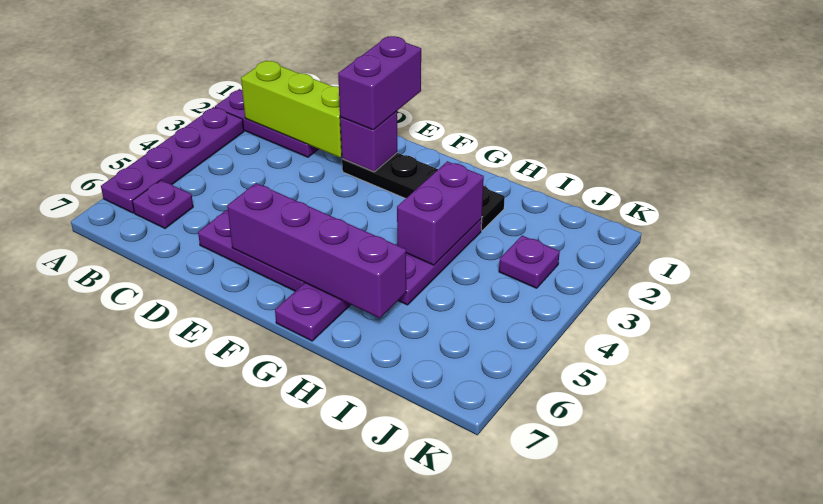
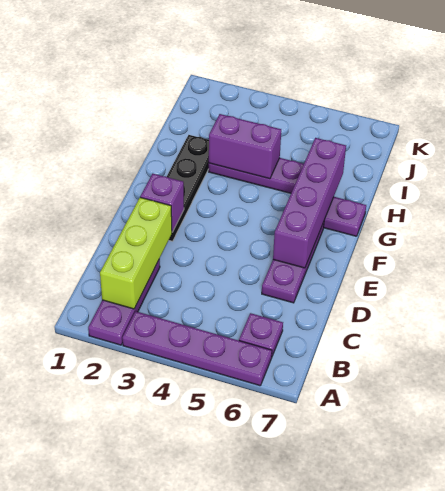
purple brick E1:E2 level 3 -> none
purple plate J3 level 1 -> none

